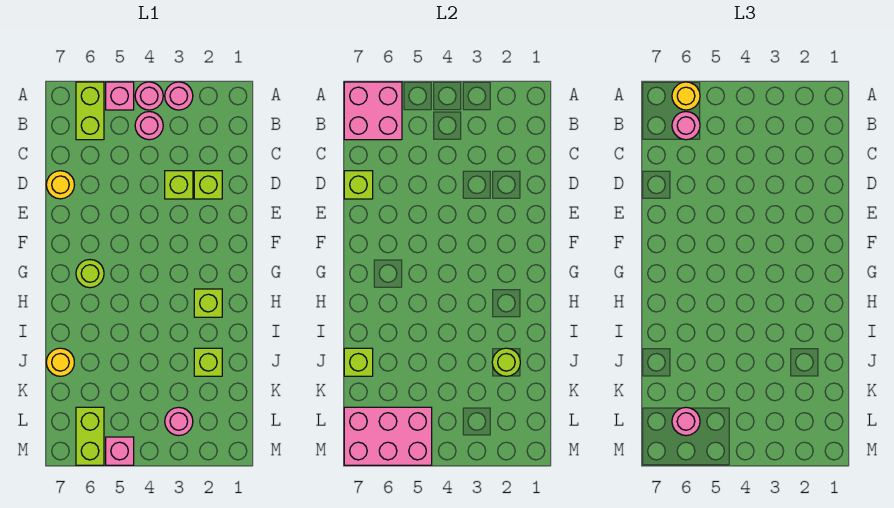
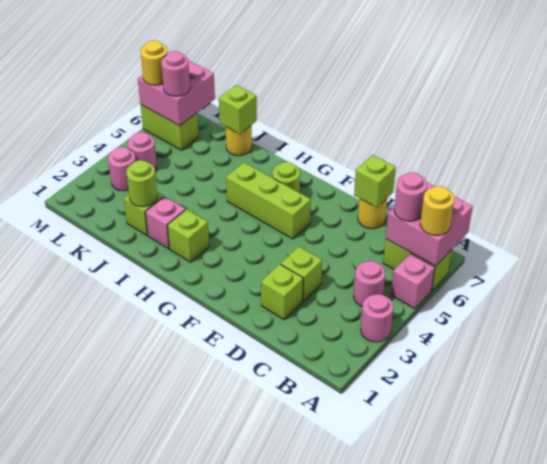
pink round brick A4 level 1 -> pink round brick L4 level 1
none -> lime brick F5:H5 level 1
pink brick L5:M7 level 2 -> pink brick L6:M7 level 2
pink brick M5 level 1 -> pink brick I2 level 1
none -> yellow round brick M6 level 3

